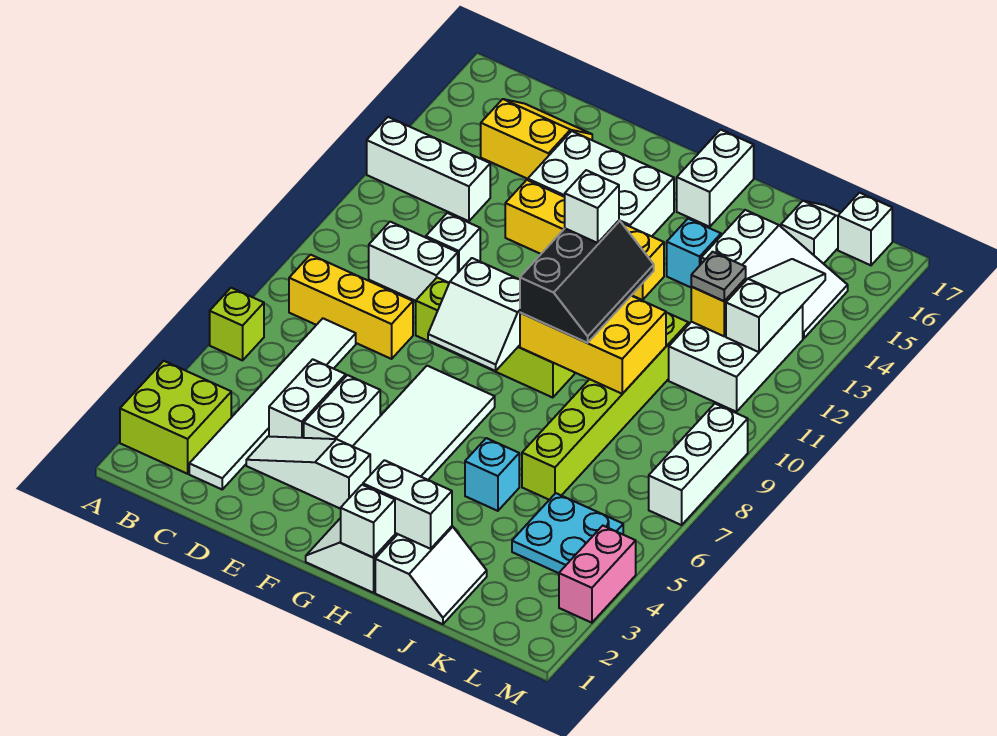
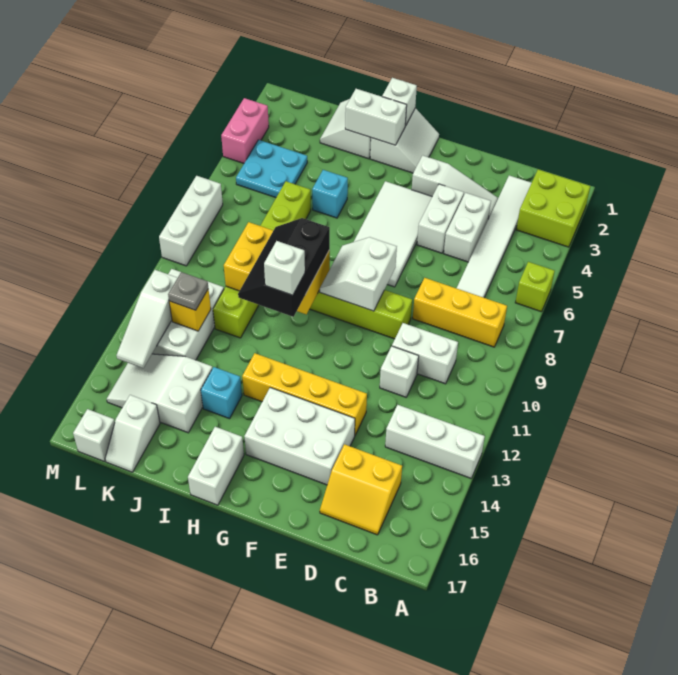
white slope F8:G9 level 2 top 9 -> white slope F8:G9 level 2 top F

